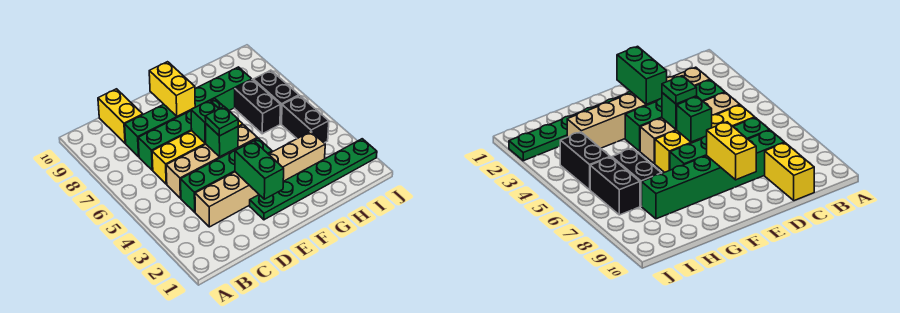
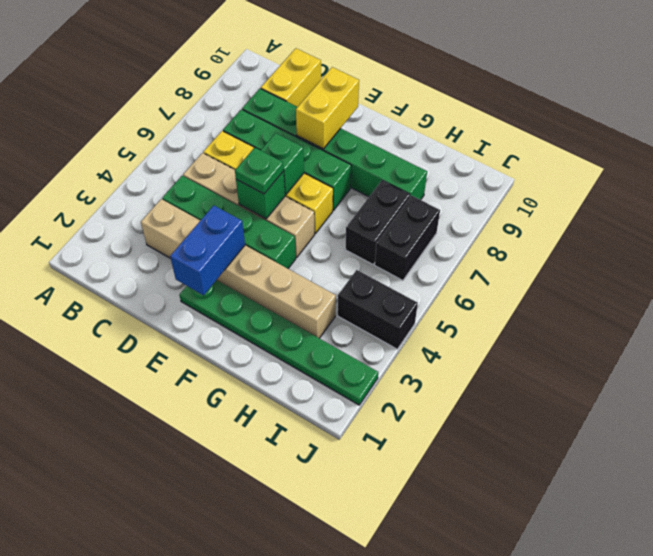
green brick E2:E3 level 2 -> blue brick E2:E3 level 2
black brick I4:I5 level 1 -> black brick I4:J4 level 1

